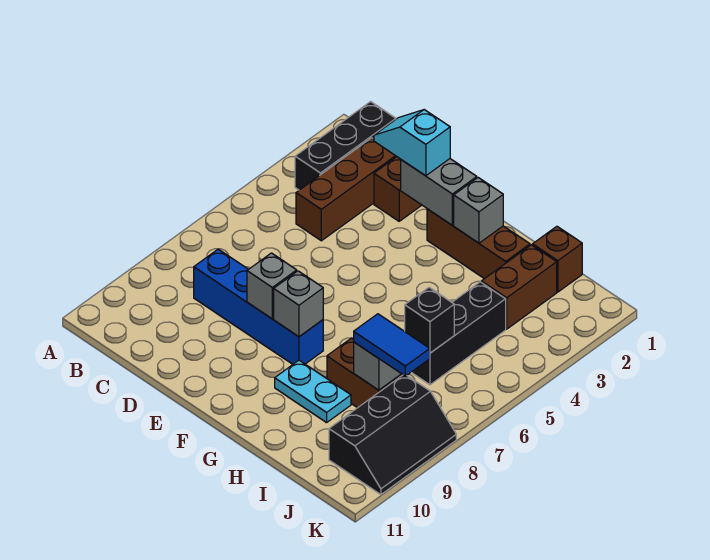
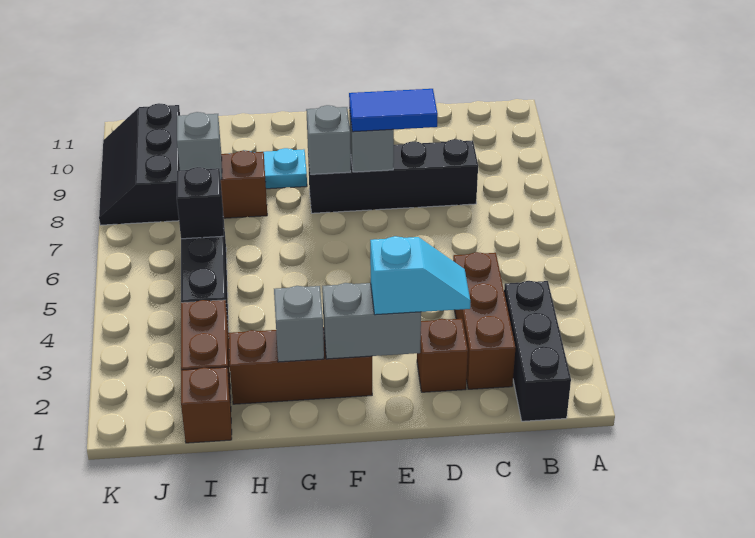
blue brick C8:F8 level 1 -> black brick C8:F8 level 1
blue tile I8:J8 level 3 -> blue tile D8:E8 level 3

